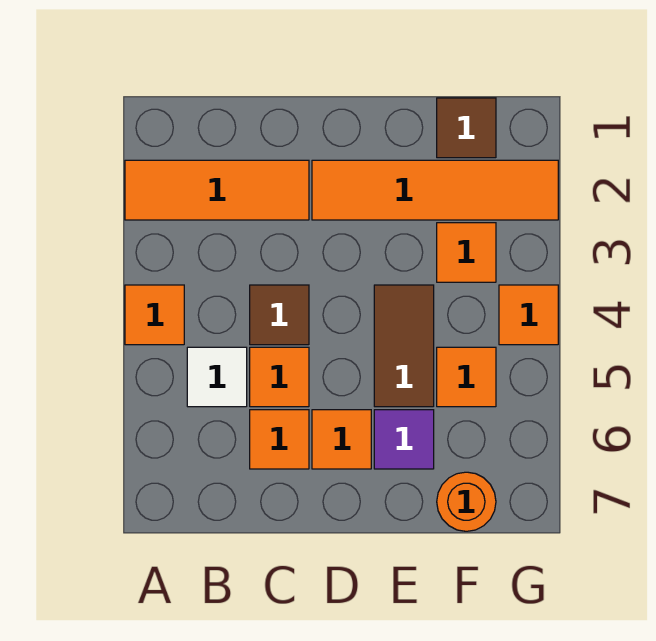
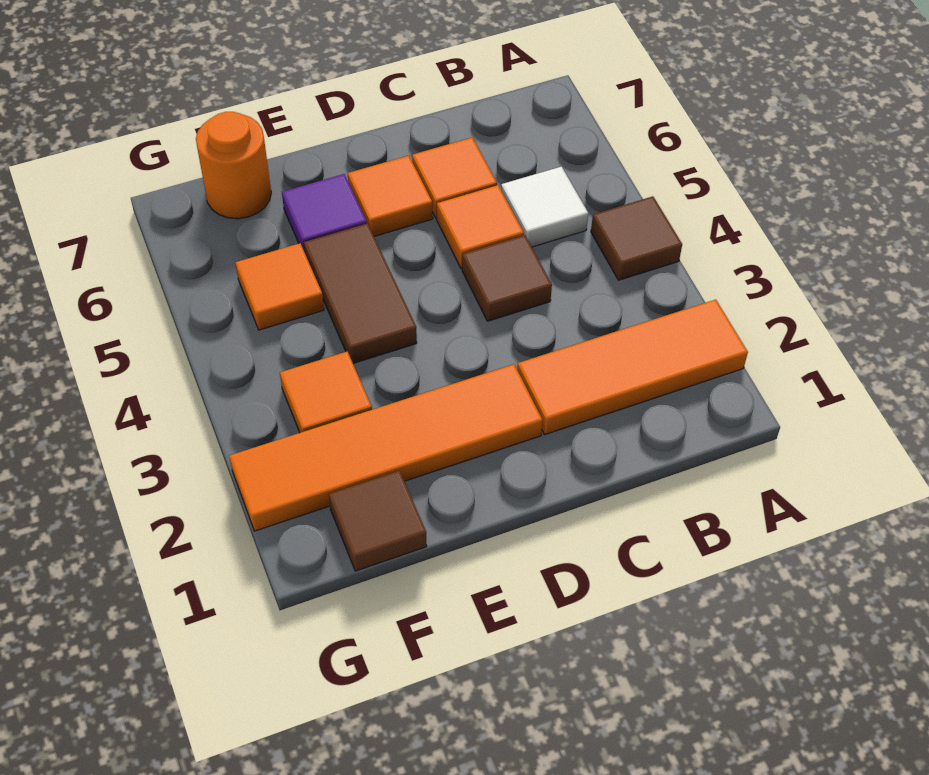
orange tile A4 level 1 -> brown tile A4 level 1
orange tile G4 level 1 -> none

